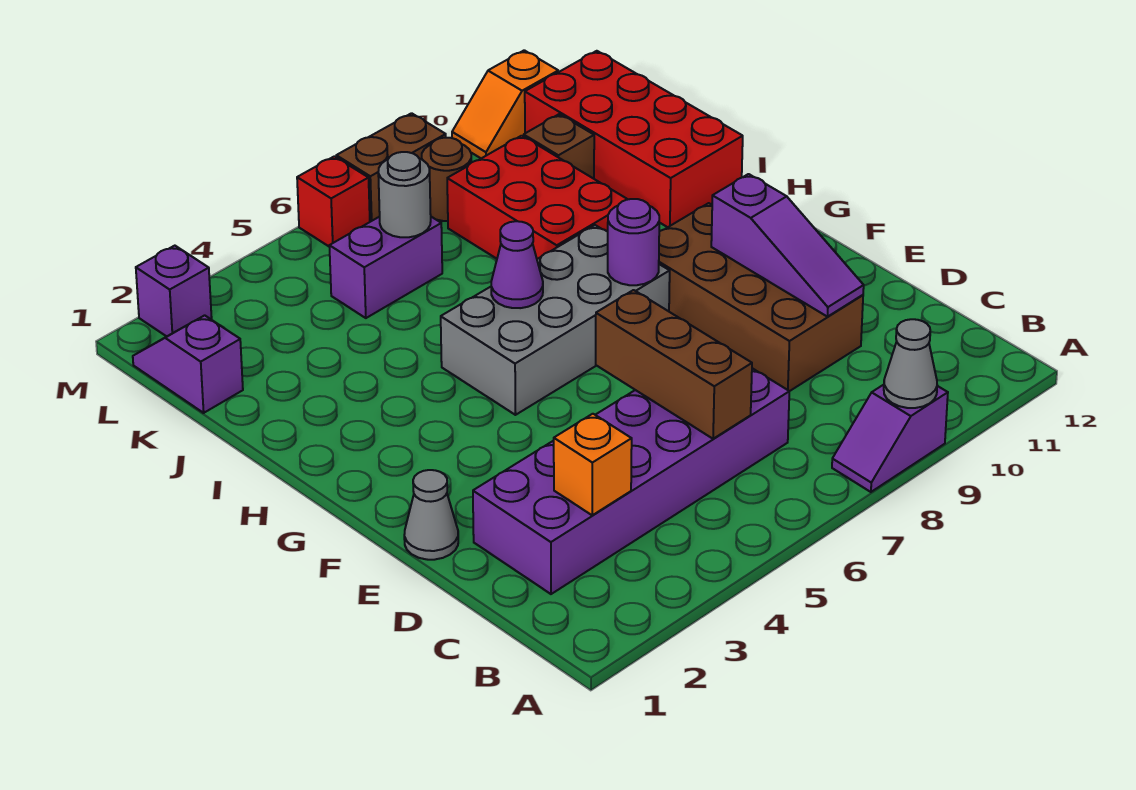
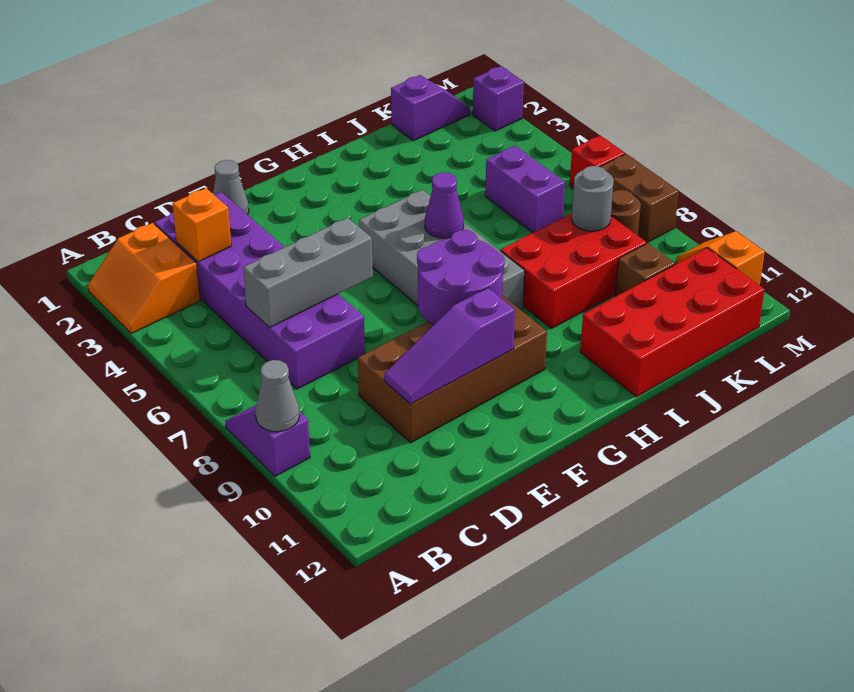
none -> orange slope A2:B3 level 1 top B
brown brick C6:E6 level 2 -> grey brick C6:E6 level 2
purple round brick G8 level 2 -> purple round brick F8:G9 level 2
grey round brick K6 level 2 -> grey round brick K8 level 2

